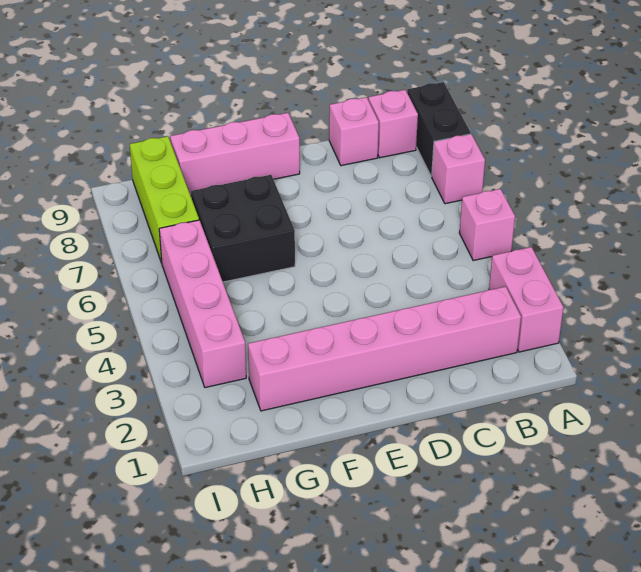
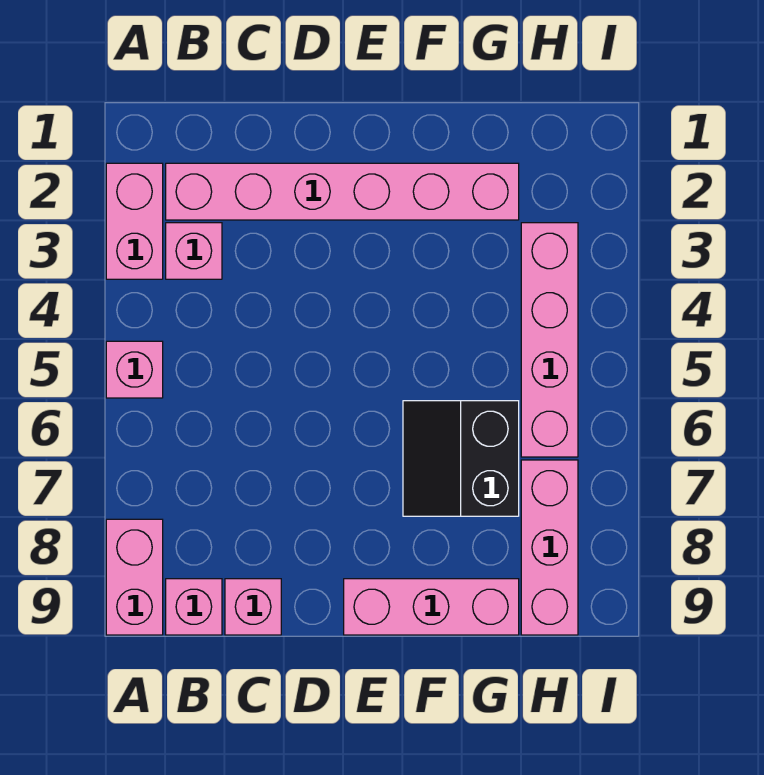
pink brick A7 level 1 -> pink brick B3 level 1
black brick A8:A9 level 1 -> pink brick A8:A9 level 1
black brick F6:G7 level 1 -> black slope F6:G7 level 1 top G
lime brick H7:H9 level 1 -> pink brick H7:H9 level 1

